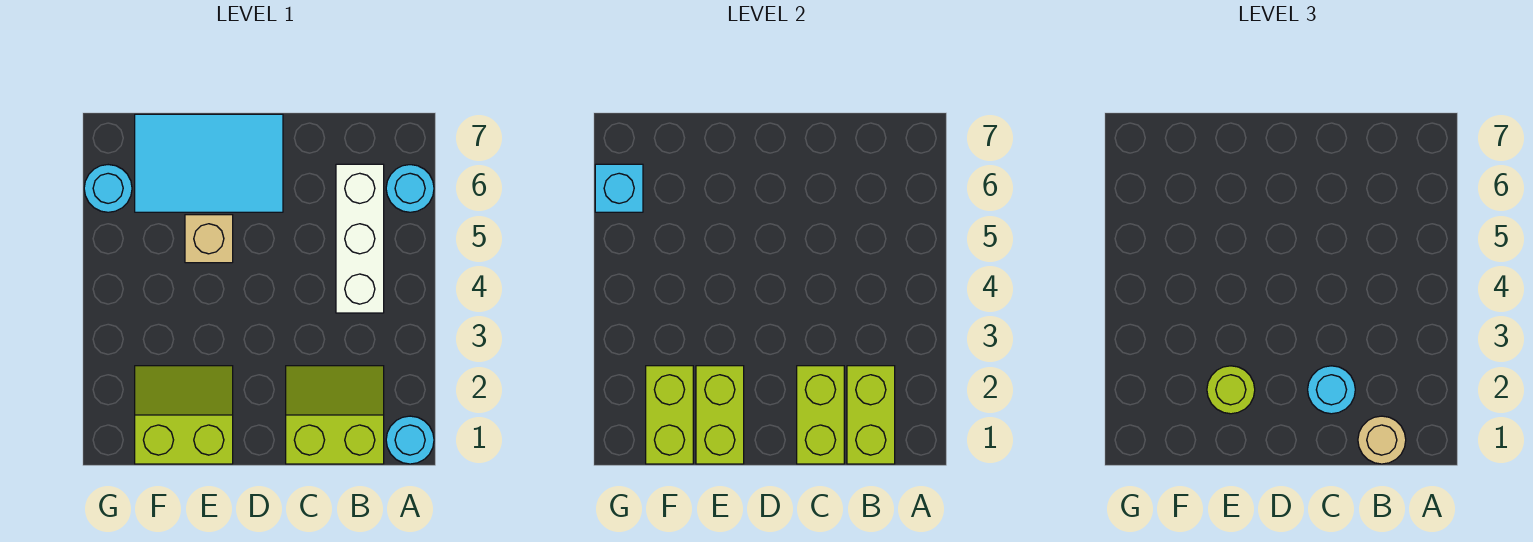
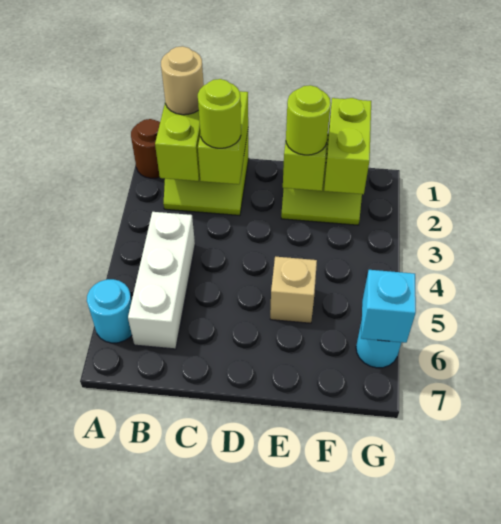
cyan round brick A1 level 1 -> brown round brick A1 level 1
cyan round brick C2 level 3 -> lime round brick C2 level 3
cyan tile D6:F7 level 1 -> none

